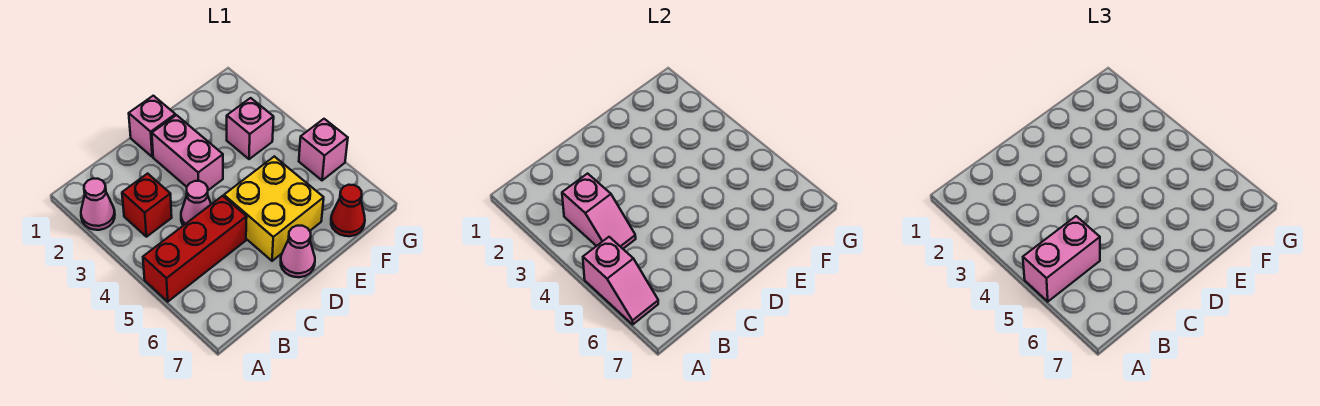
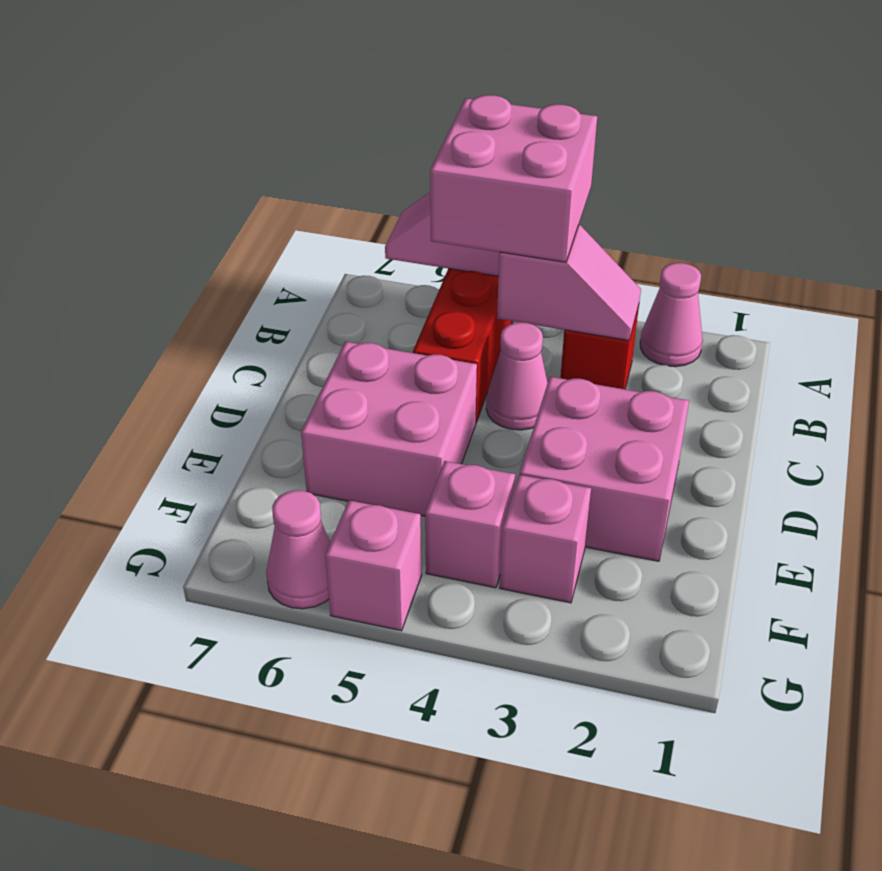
pink brick A5:B5 level 3 -> pink brick A4:B5 level 3
pink slope B3:B4 level 2 top 3 -> pink slope B3:B4 level 2 top 4
pink brick D1 level 1 -> pink brick F4 level 1
pink brick D2:D3 level 1 -> pink brick D2:E3 level 1
yellow brick D5:E6 level 1 -> pink brick D5:E6 level 1
pink cone D7 level 1 -> pink cone G6 level 1
red cone F7 level 1 -> none

